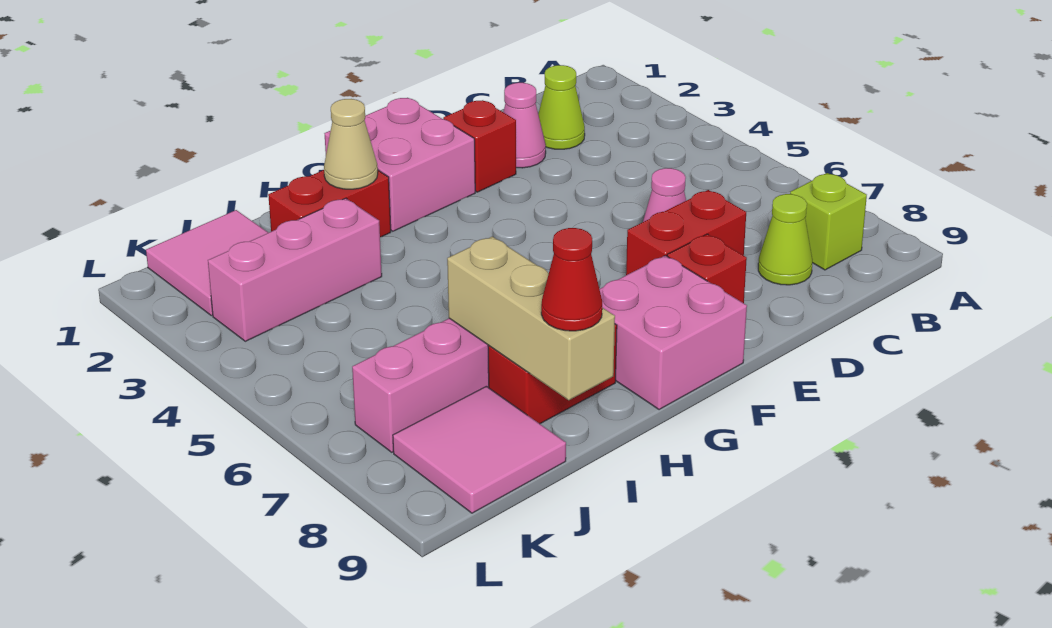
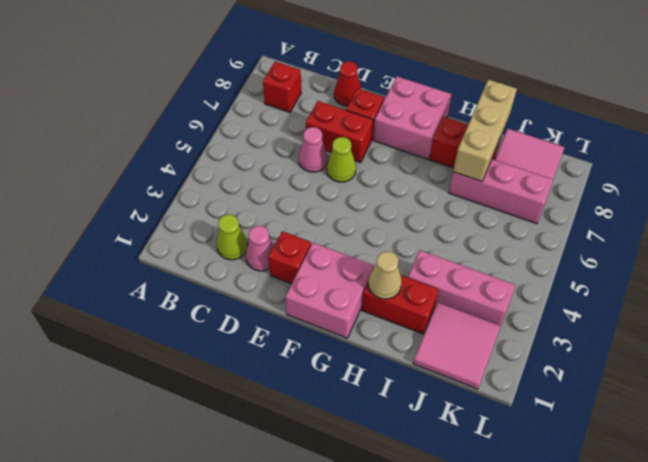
lime brick B8 level 1 -> red brick B8 level 1
lime cone C8 level 1 -> lime cone E6 level 1
red cone I9 level 3 -> red cone D9 level 1

